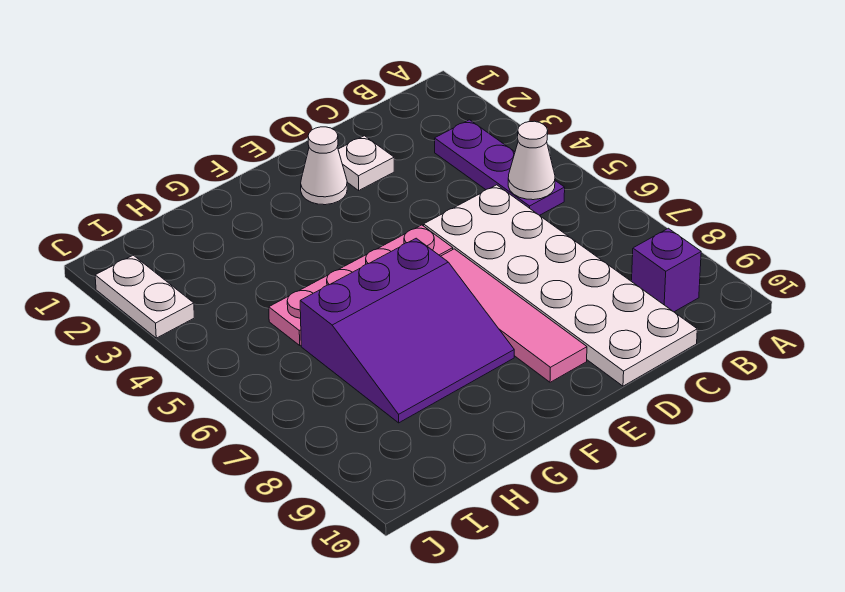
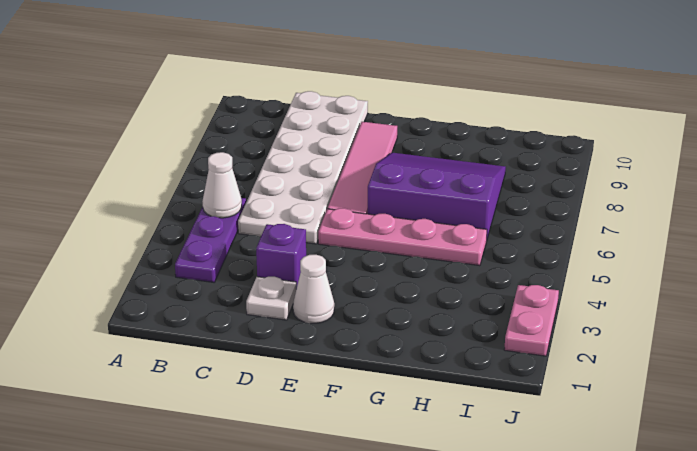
purple brick B9 level 1 -> purple brick D3 level 1
white plate J2:J3 level 1 -> pink plate J2:J3 level 1

